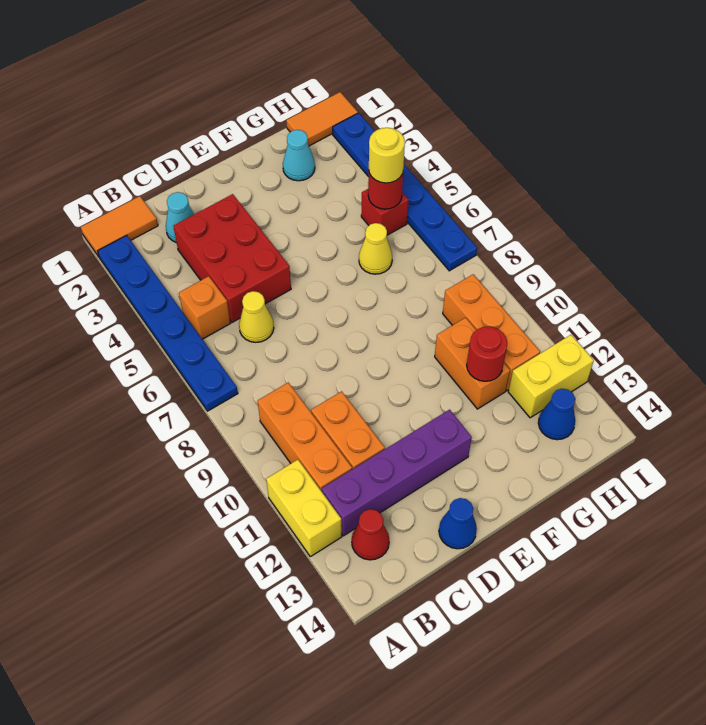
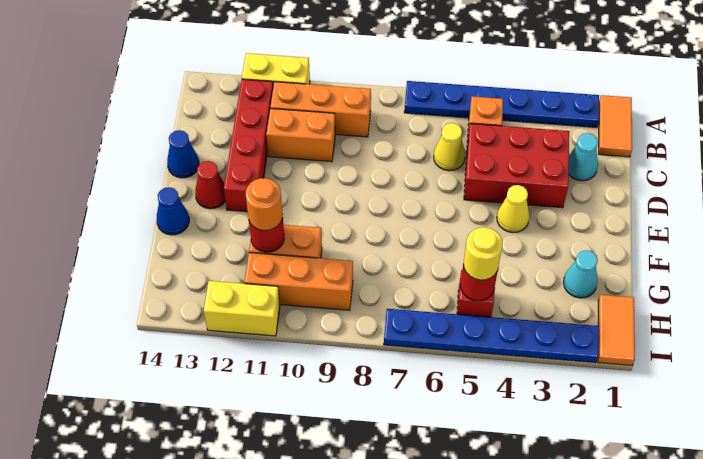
purple brick B12:E12 level 1 -> red brick B12:E12 level 1
red cone B13 level 1 -> red cone E13 level 1
yellow cone G6 level 1 -> yellow cone E4 level 1
none -> orange round brick G11 level 3
yellow brick H12:I12 level 1 -> yellow brick I11:I12 level 1
blue cone H13 level 1 -> blue cone F14 level 1

